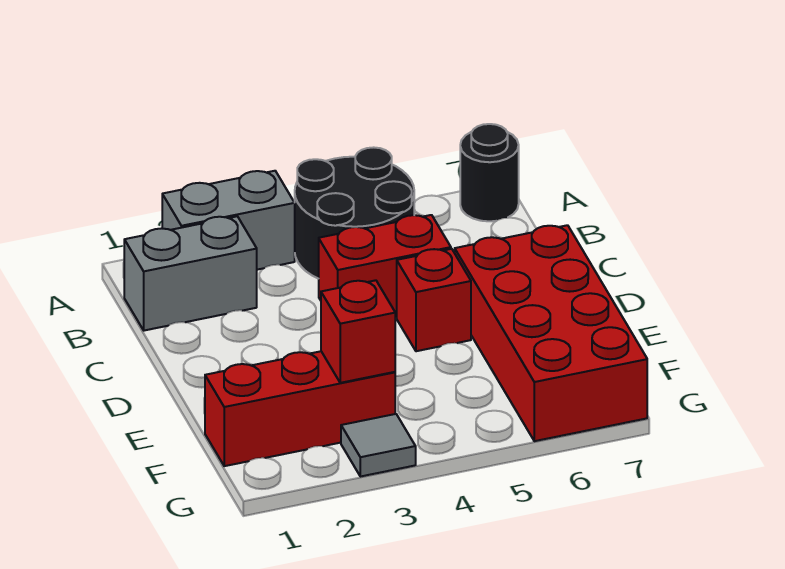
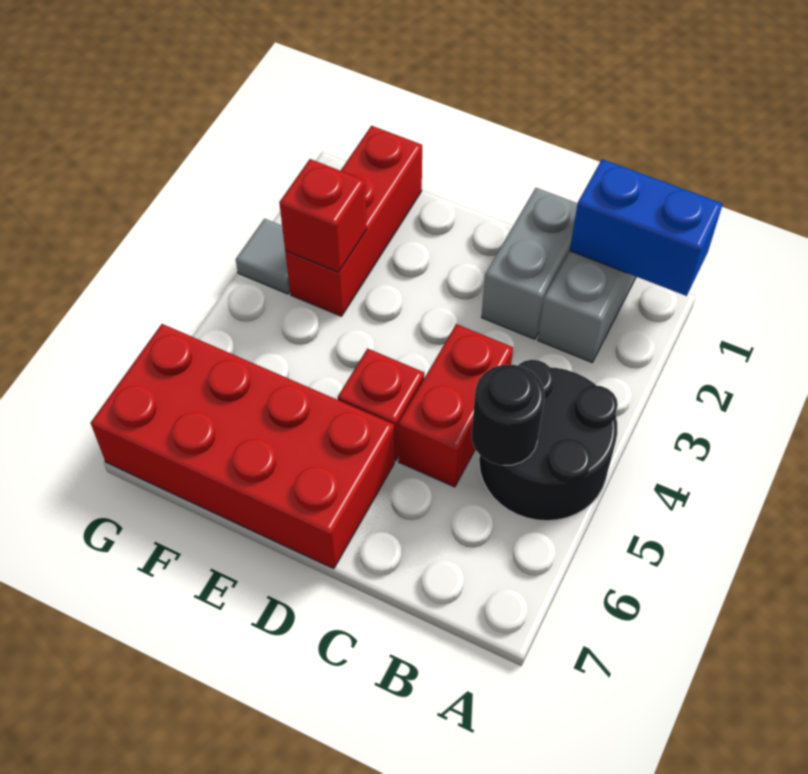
none -> blue brick A1:B1 level 2
grey brick A2:A3 level 1 -> grey brick C1:C2 level 1
black round brick A7 level 1 -> black round brick B5 level 2

